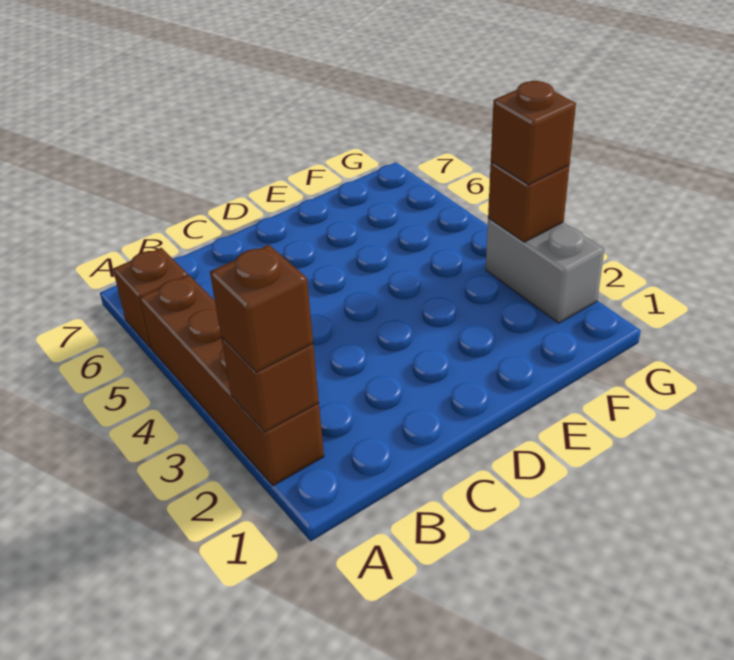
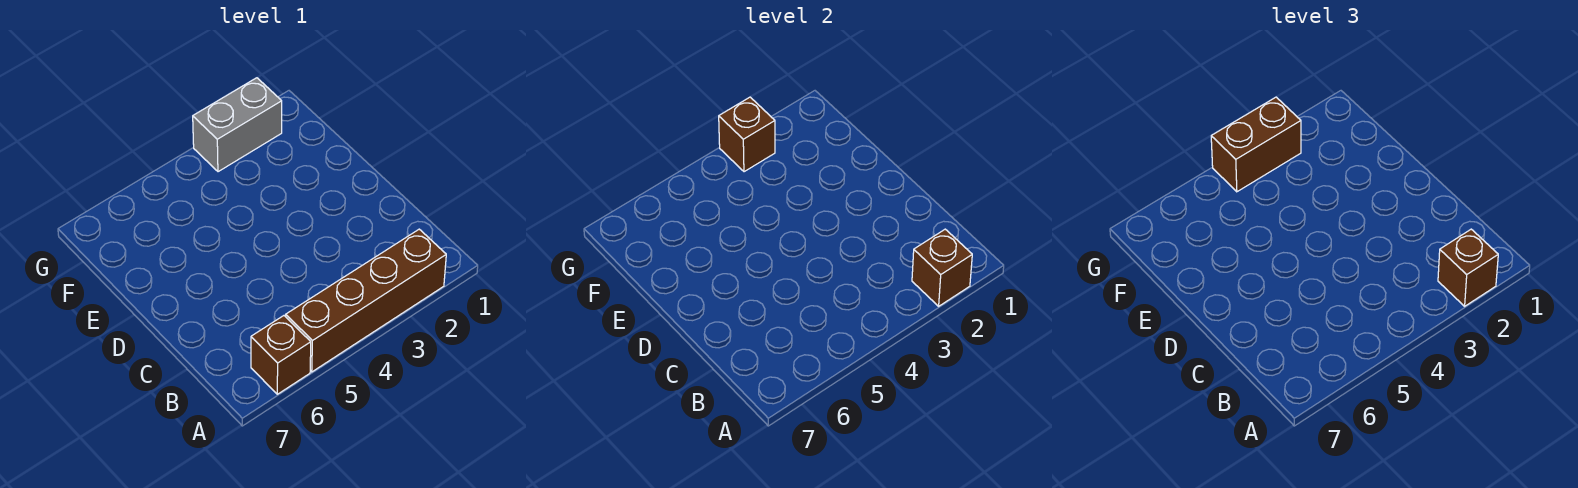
brown brick G3 level 3 -> brown brick G3:G4 level 3

